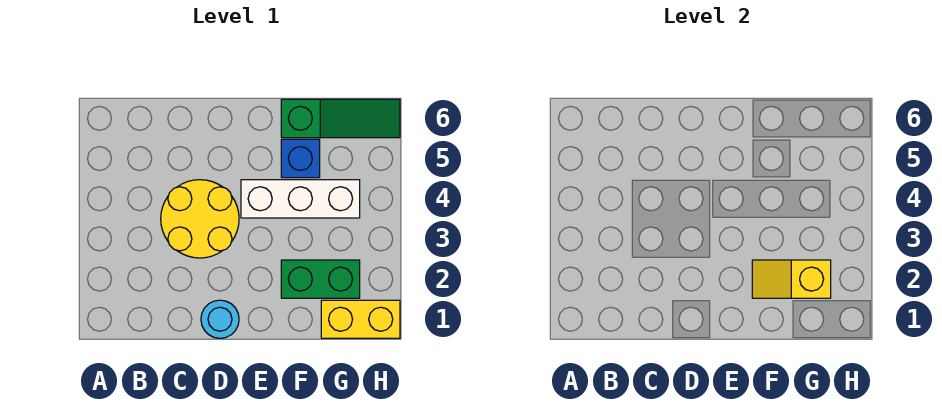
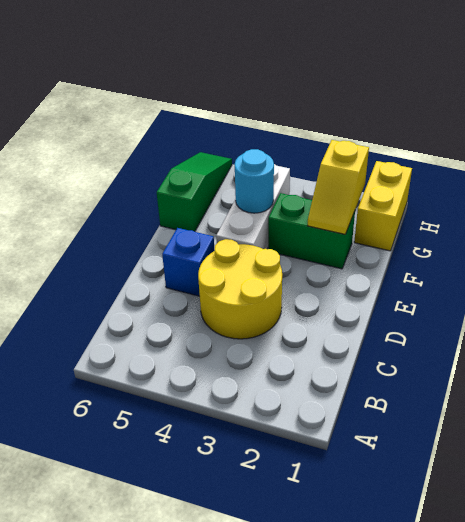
cyan round brick D1 level 1 -> cyan round brick F4 level 2
green brick F2:G2 level 1 -> green brick F2:F3 level 1
blue brick F5 level 1 -> blue brick D5 level 1

